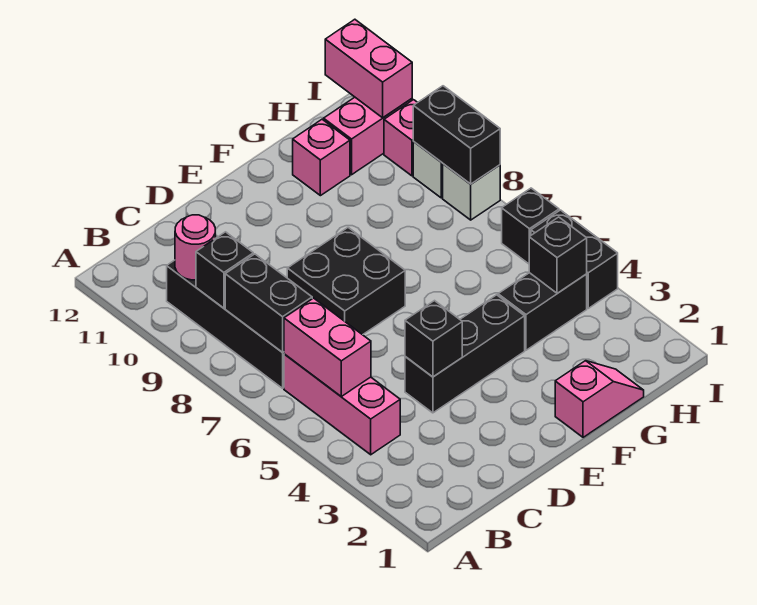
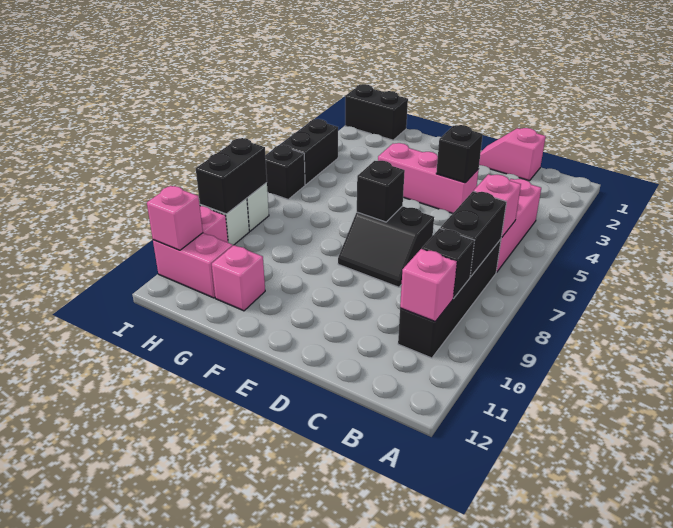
pink brick B5:B6 level 2 -> pink brick B6 level 2
pink round brick B10 level 2 -> pink brick B10 level 2
black brick D4:F4 level 1 -> pink brick D4:F4 level 1
black brick D7:E8 level 1 -> black slope D7:E8 level 1 top 7
pink slope F1:G1 level 1 top F -> pink slope C1:D1 level 1 top C
black brick G4:H4 level 1 -> black brick H1:I1 level 1
black brick H4 level 2 -> black brick E7 level 2
pink brick I11:I12 level 2 -> pink brick I11 level 2

